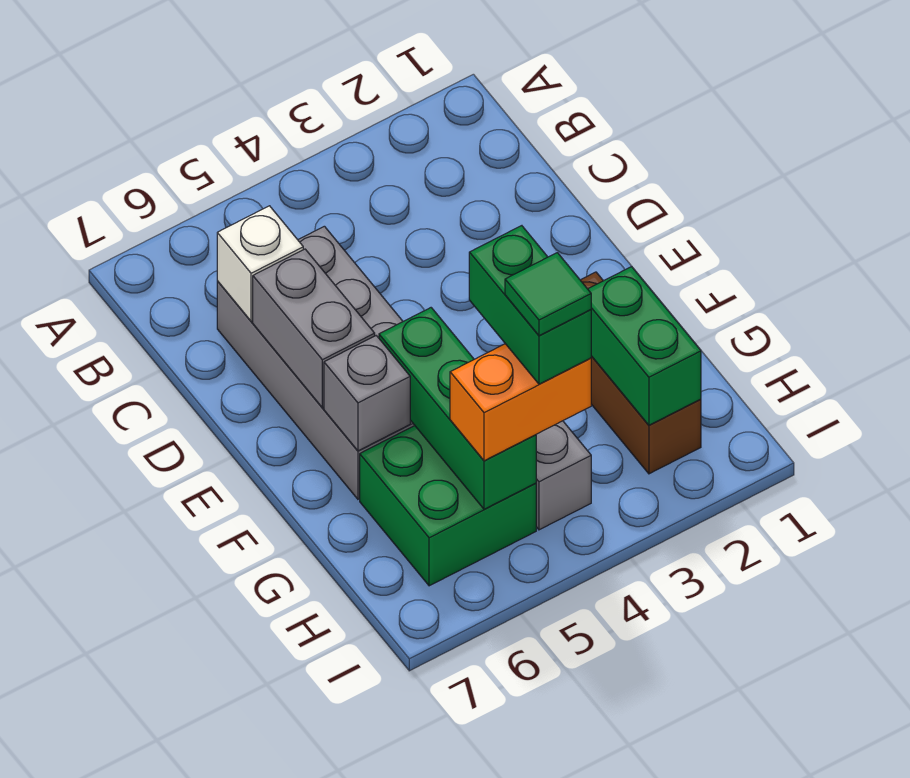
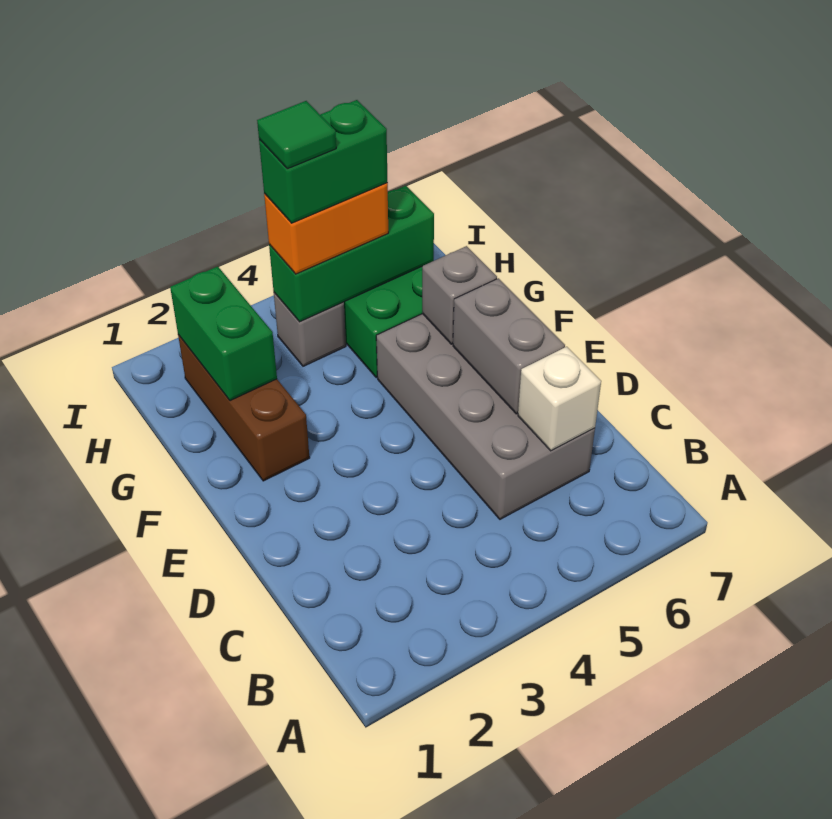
green brick F5:H5 level 2 -> green brick H4:H6 level 2
green brick G4:H4 level 4 -> green brick H4:H5 level 4

